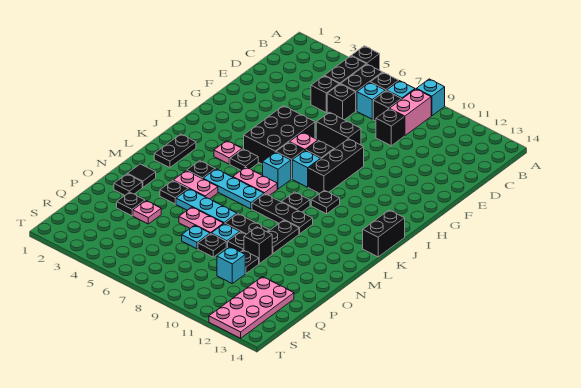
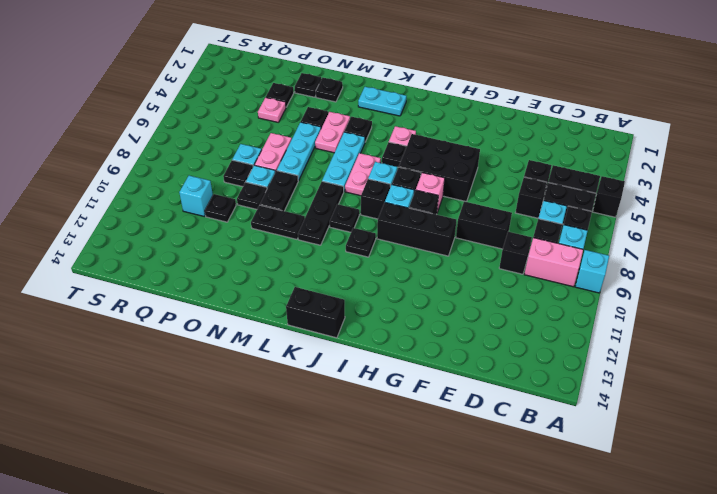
black brick F7:F8 level 1 -> black brick E8:F8 level 1
black plate K2:L2 level 1 -> cyan plate K2:L2 level 1
black tile N2 level 1 -> black plate N2 level 1
black brick O10 level 1 -> black brick J8 level 1
pink plate Q12:T13 level 1 -> none

